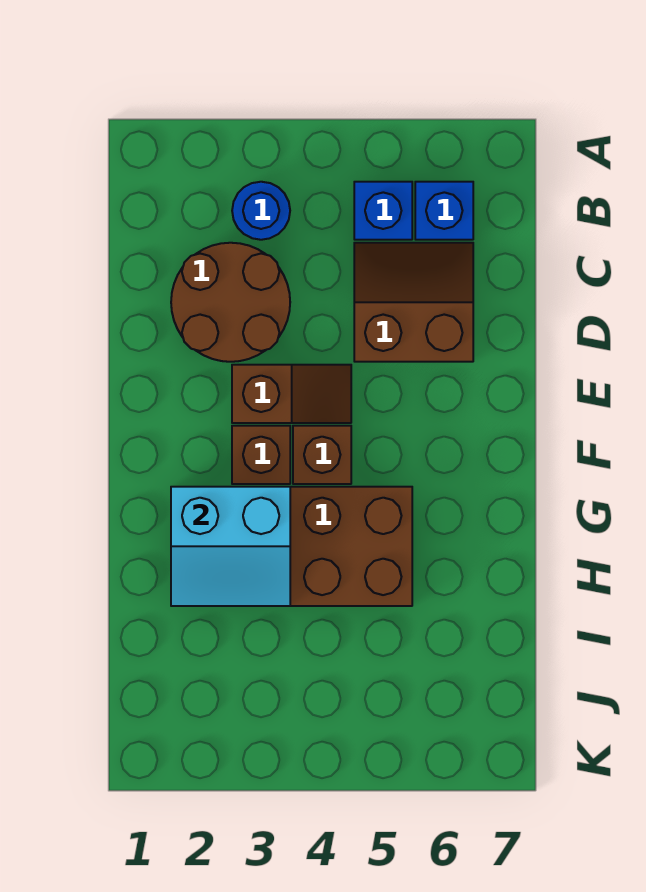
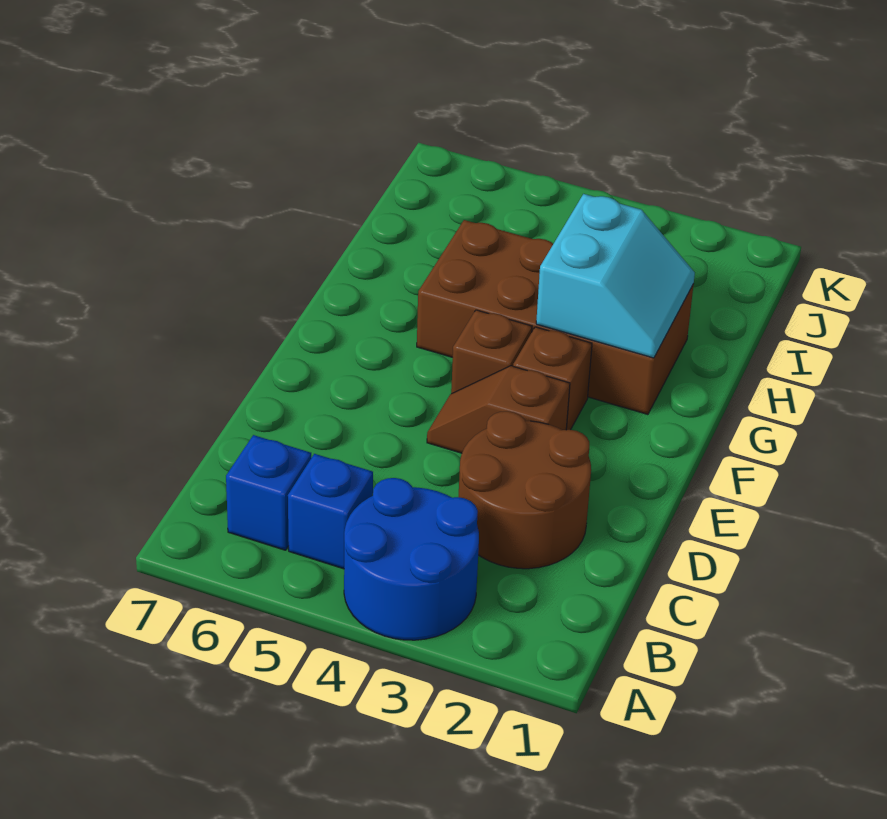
blue round brick B3 level 1 -> blue round brick A3:B4 level 1
brown slope C5:D6 level 1 top D -> none
cyan slope G2:H3 level 2 top G -> cyan slope G2:H3 level 2 top 3

